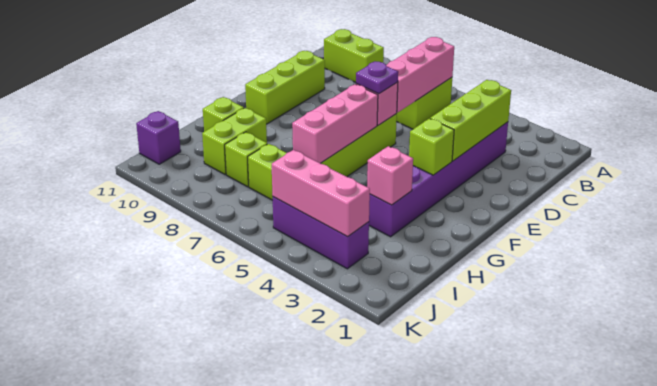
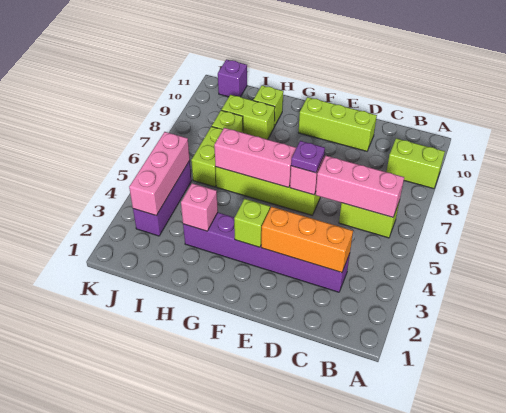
lime brick B9:B10 level 1 -> lime brick A9:B9 level 1
lime brick C3:E3 level 2 -> orange brick C3:E3 level 2

